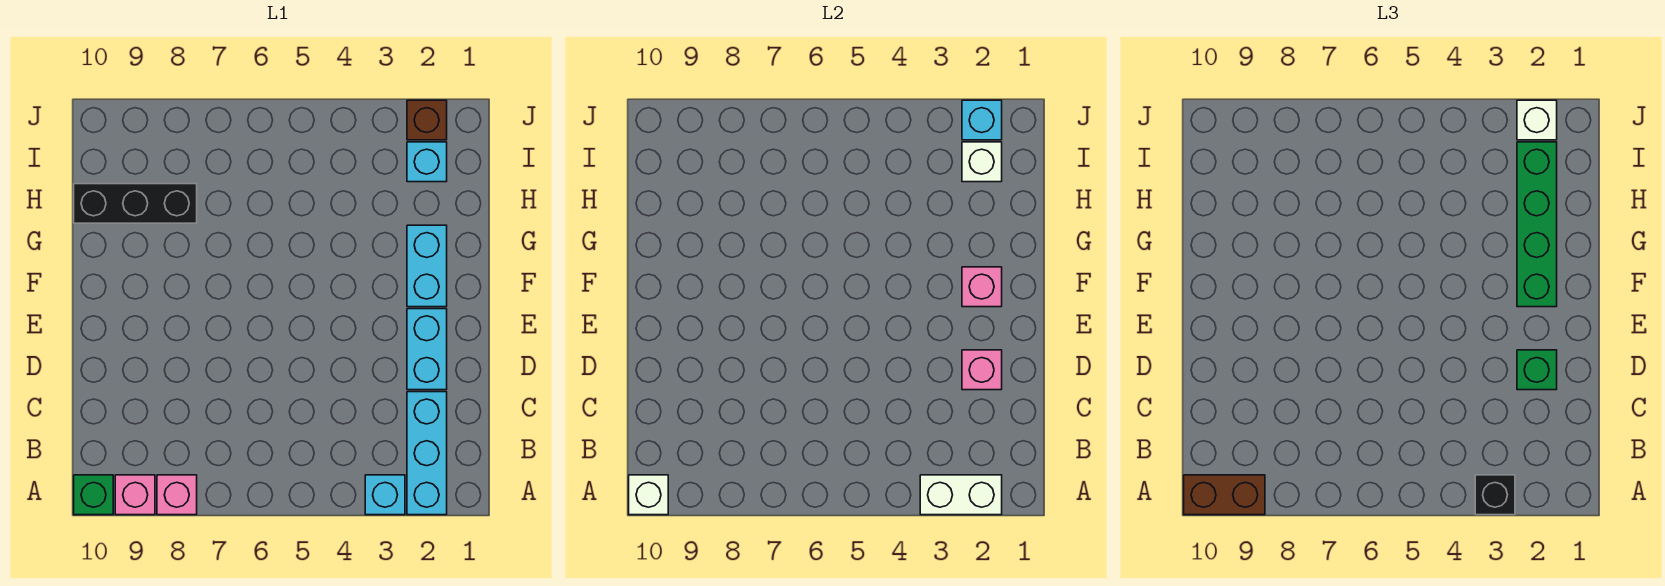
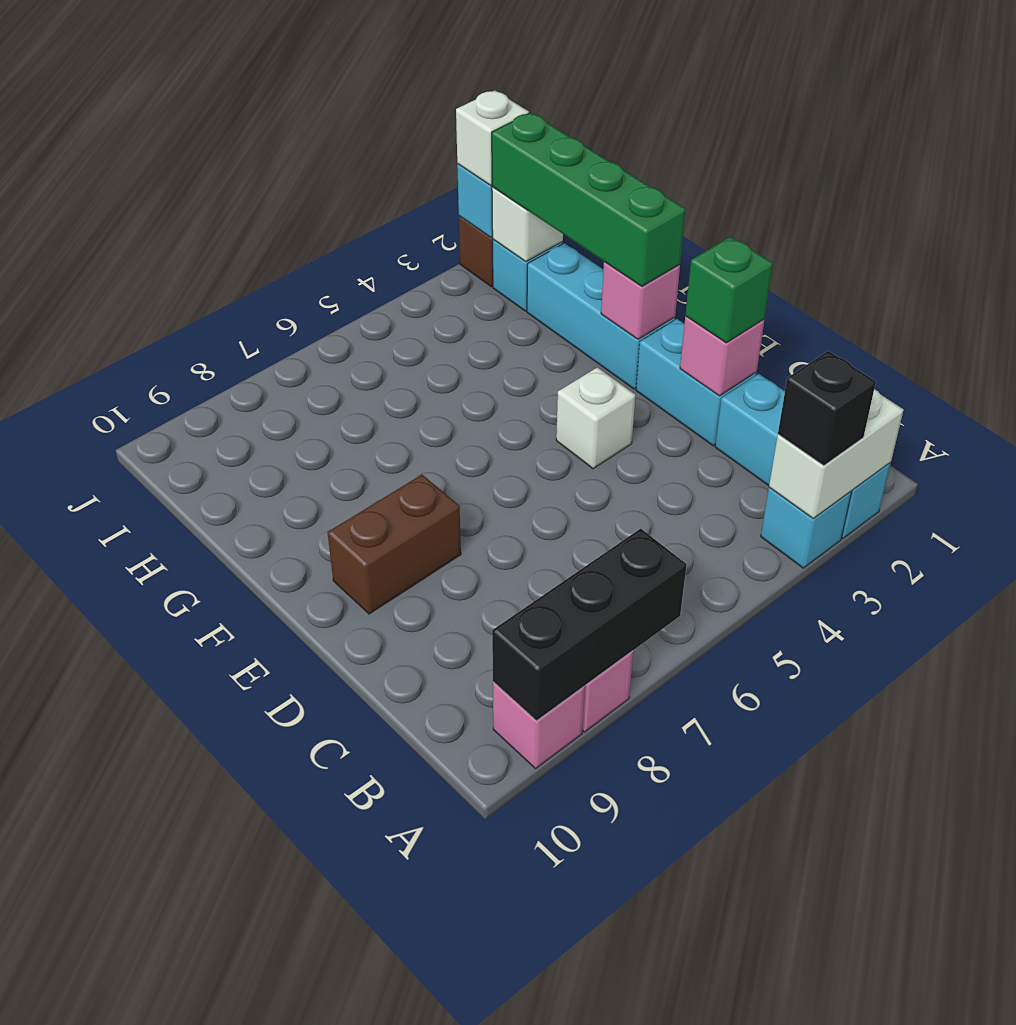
brown brick A9:A10 level 3 -> brown brick E8:E9 level 1
green brick A10 level 1 -> none
white brick A10 level 2 -> white brick E4 level 1
cyan brick F2:G2 level 1 -> cyan brick F2:H2 level 1
black brick H8:H10 level 1 -> black brick A7:A9 level 2

